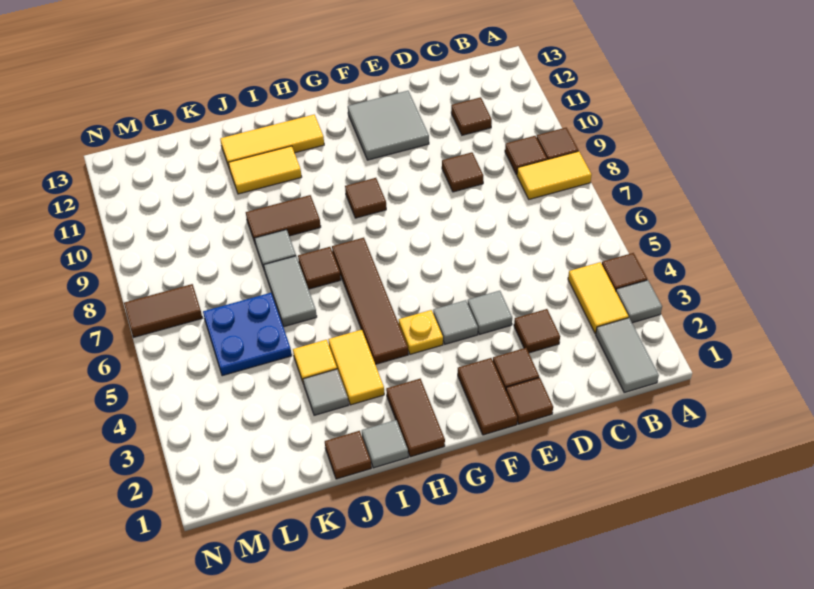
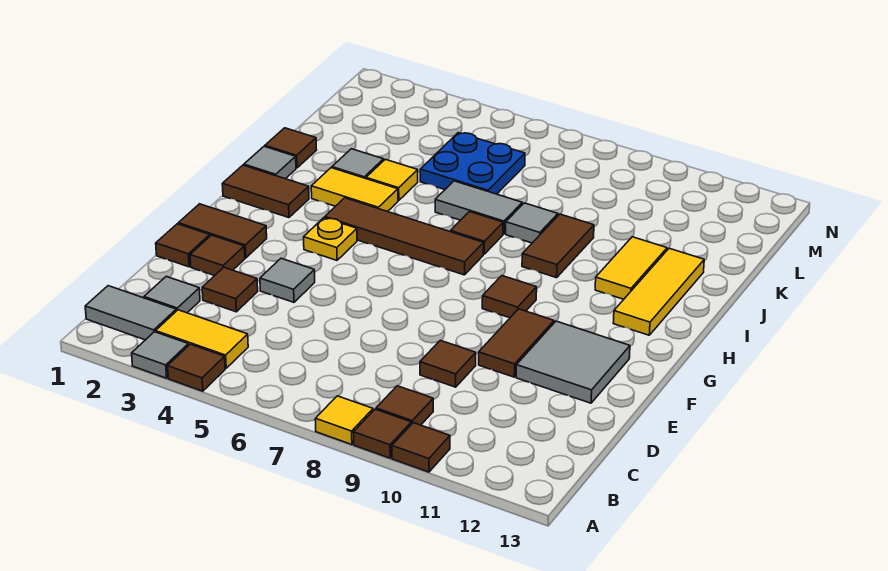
yellow tile A8:B8 level 1 -> yellow tile A8 level 1
brown tile C11 level 1 -> brown tile A10 level 1
grey tile F4 level 1 -> grey tile C2 level 1
brown tile M7:N7 level 1 -> brown tile E10:F10 level 1

